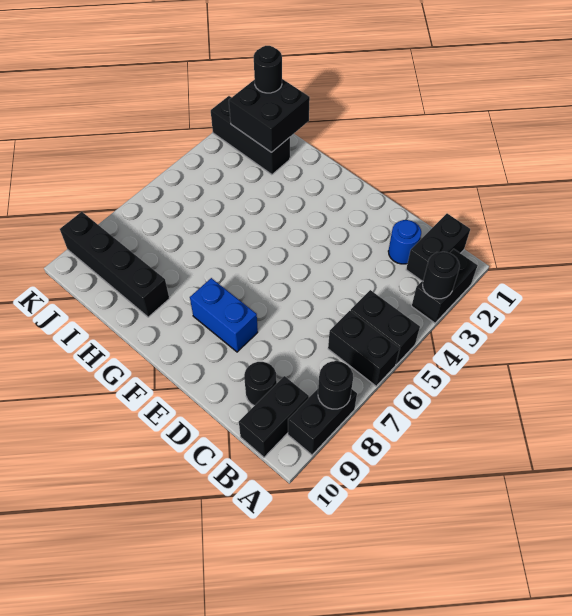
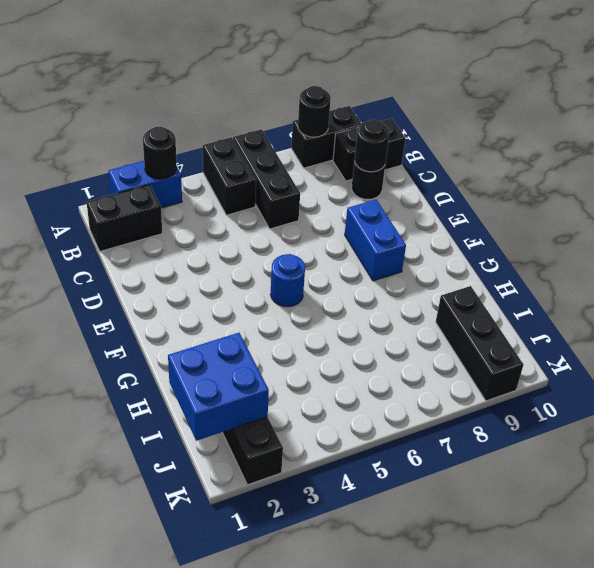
black brick A2:A3 level 1 -> blue brick A2:A3 level 1
black brick A6:B6 level 1 -> black brick A6:C6 level 1
blue round brick C2 level 1 -> blue round brick F5 level 1
black brick H9:K9 level 1 -> black brick I9:K9 level 1
black brick I1:J2 level 2 -> blue brick I1:J2 level 2
black round brick J1 level 3 -> black round brick C9 level 2

